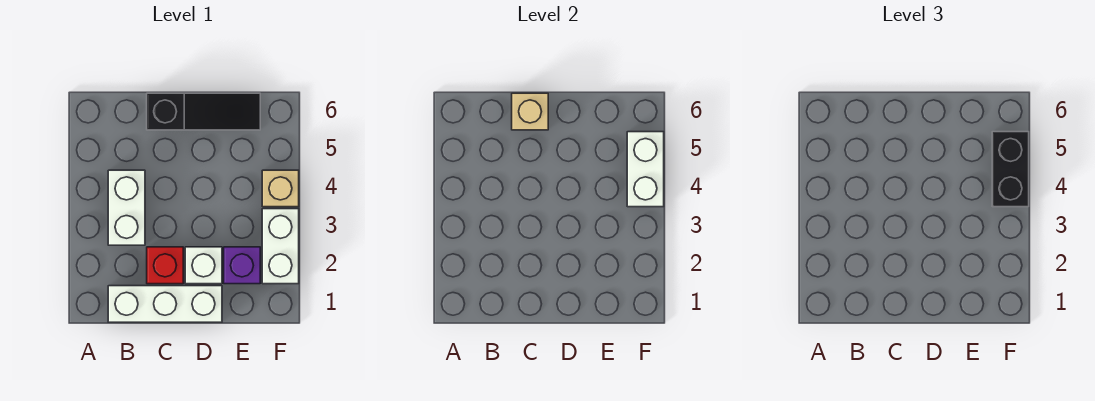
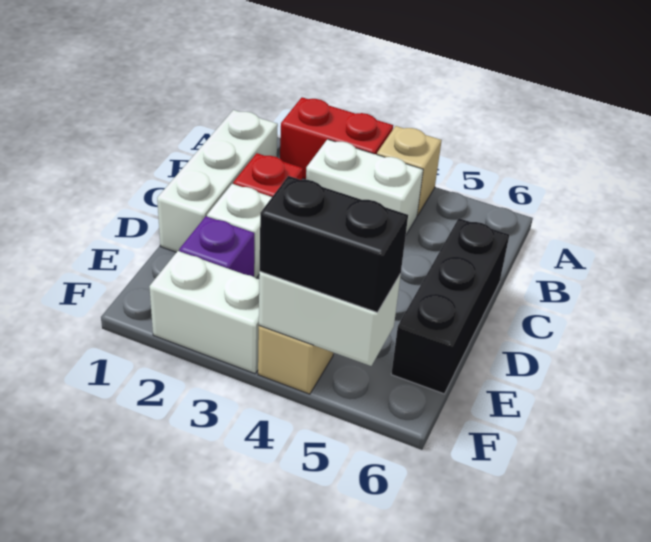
none -> red brick A2:A3 level 1
black slope C6:E6 level 1 top C -> black brick C6:E6 level 1
tan brick C6 level 2 -> tan brick A4 level 1

